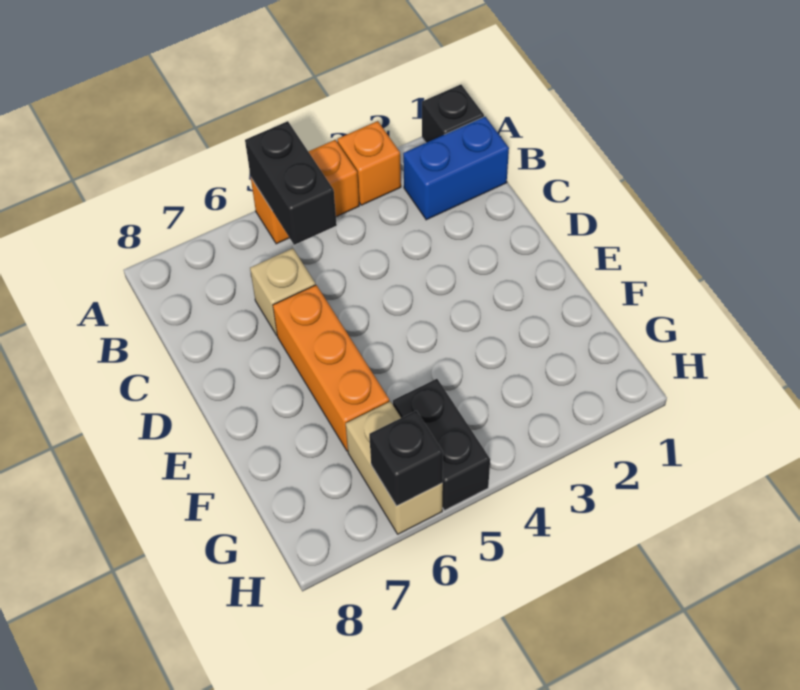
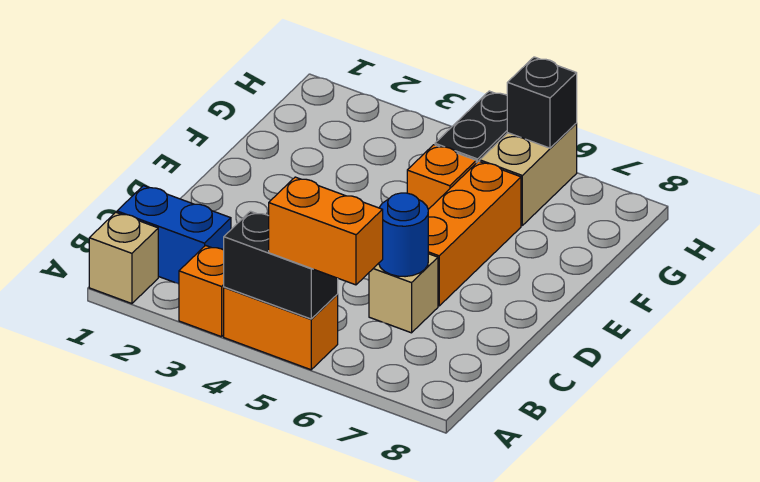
black brick A1 level 1 -> tan brick A1 level 1
black brick A5:B5 level 2 -> black brick A4:A5 level 2
none -> orange brick A5:A6 level 3
none -> blue round brick C6 level 2
none -> orange brick F5 level 1

